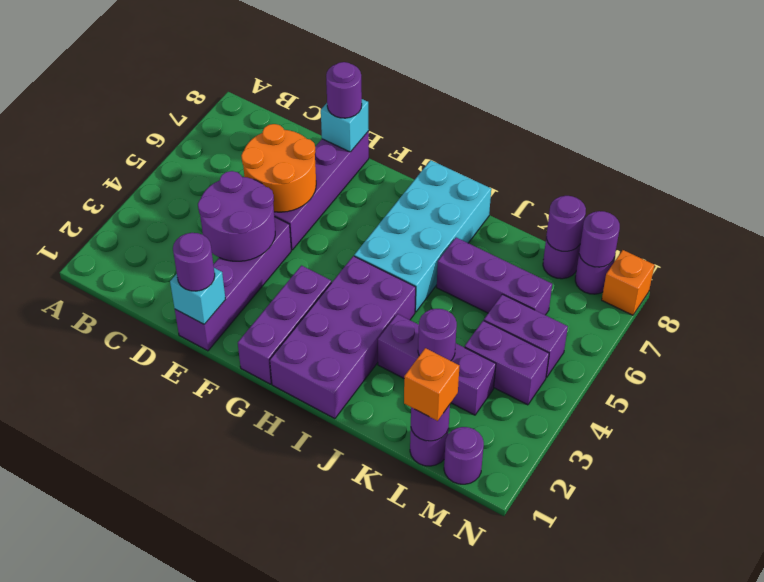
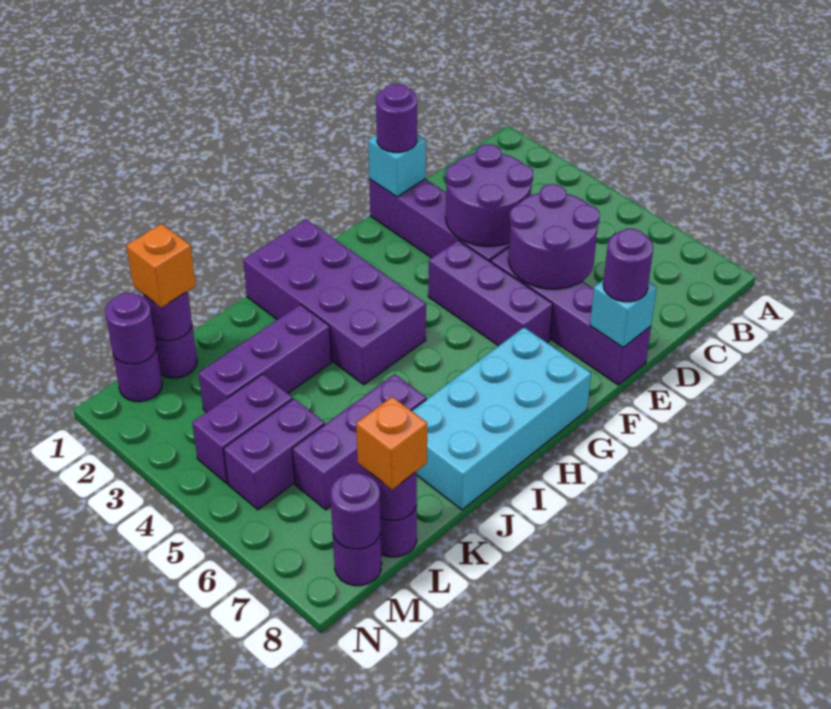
orange round brick D5:E6 level 2 -> purple round brick D5:E6 level 2
purple brick G1:G3 level 1 -> purple brick F4:F6 level 1
cyan brick H5:I8 level 1 -> cyan brick G7:J8 level 1
purple round brick K3 level 2 -> purple round brick M1 level 2
orange brick N8 level 1 -> orange brick L8 level 3

